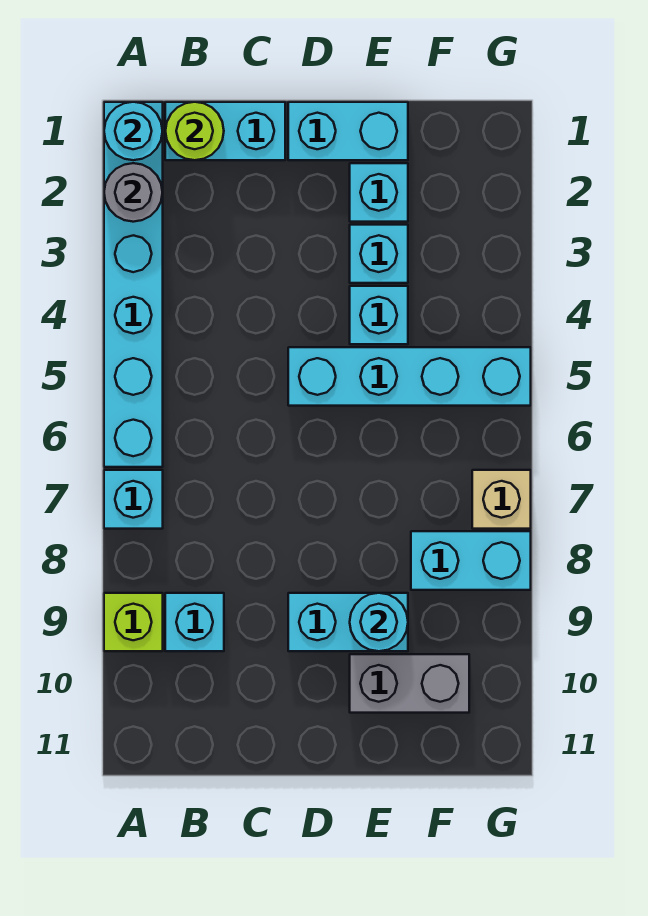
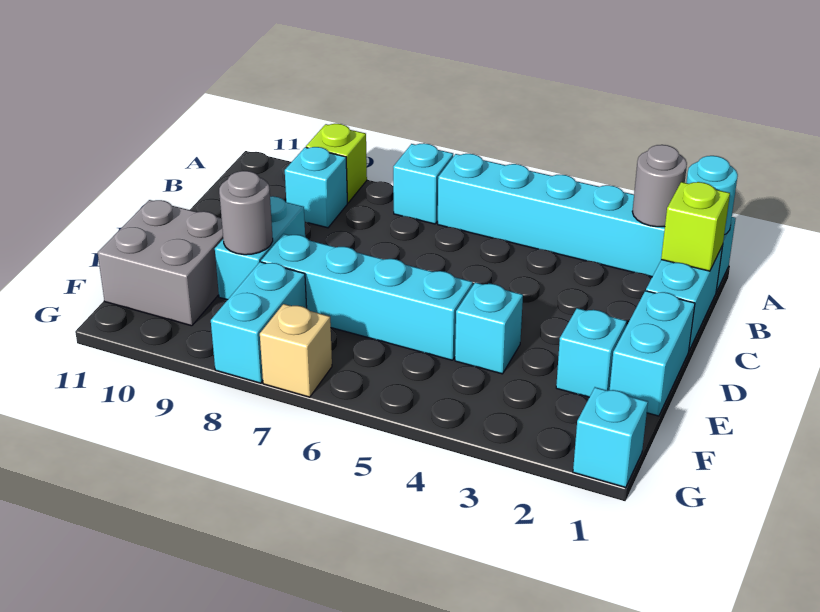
lime round brick B1 level 2 -> lime brick B1 level 2
cyan brick D5:G5 level 1 -> cyan brick E5:E8 level 1
cyan brick E3 level 1 -> cyan brick G1 level 1
cyan round brick E9 level 2 -> grey round brick E9 level 2
grey brick E10:F10 level 1 -> grey brick E10:F11 level 1

